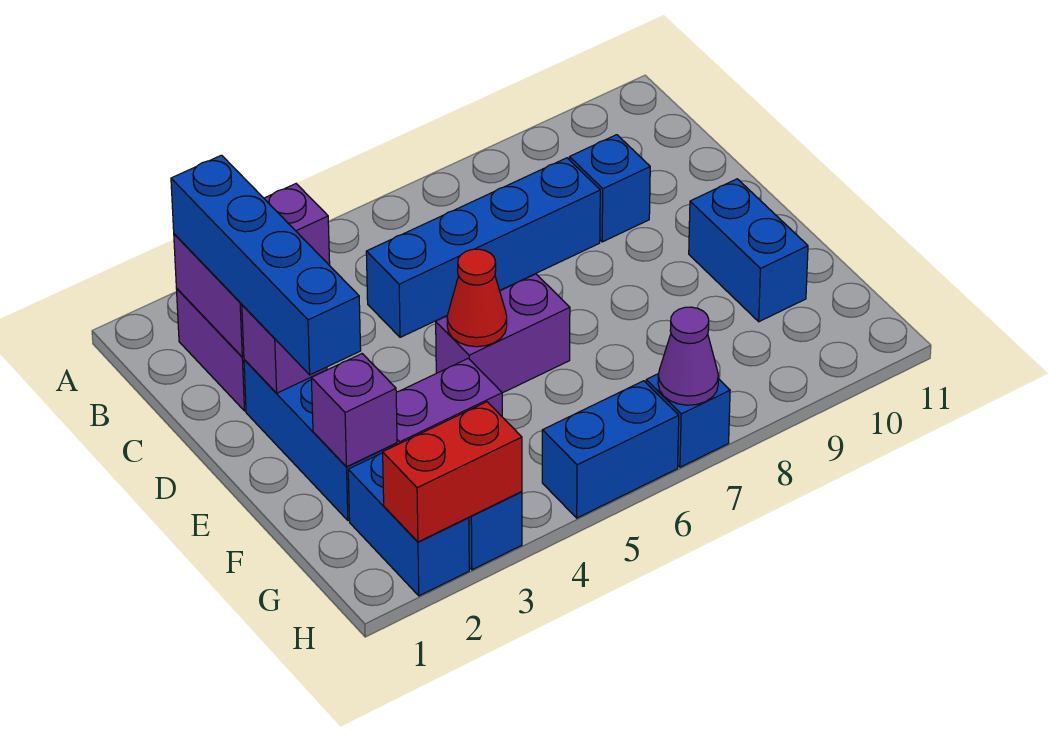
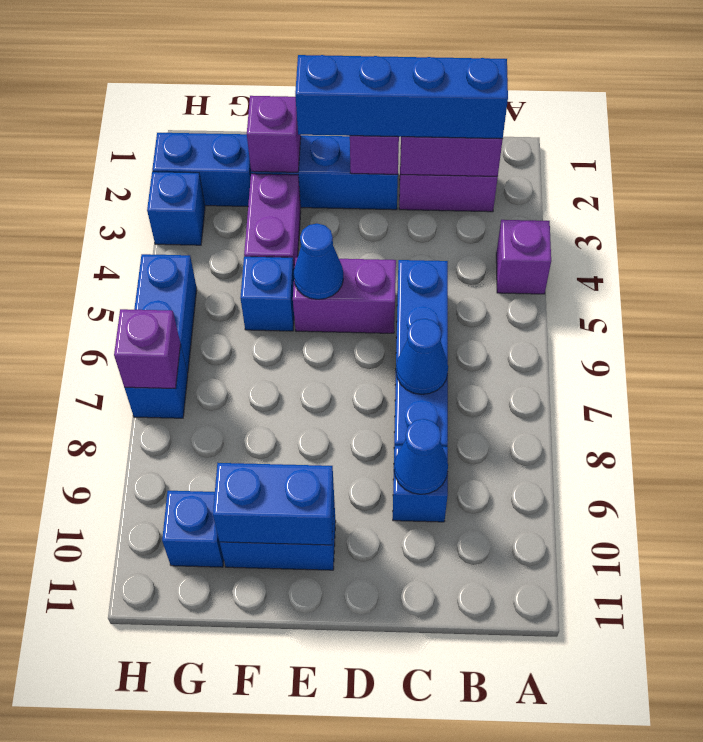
none -> blue cone C7 level 2
none -> blue cone C9 level 2
purple brick E5:E6 level 1 -> purple brick D5:E5 level 1
red cone E5 level 2 -> blue cone E5 level 2
none -> blue brick E10:F10 level 2
none -> blue brick F5 level 1
none -> blue brick G10 level 1
red brick H2:H3 level 2 -> none
purple cone H7 level 2 -> purple brick H7 level 2

